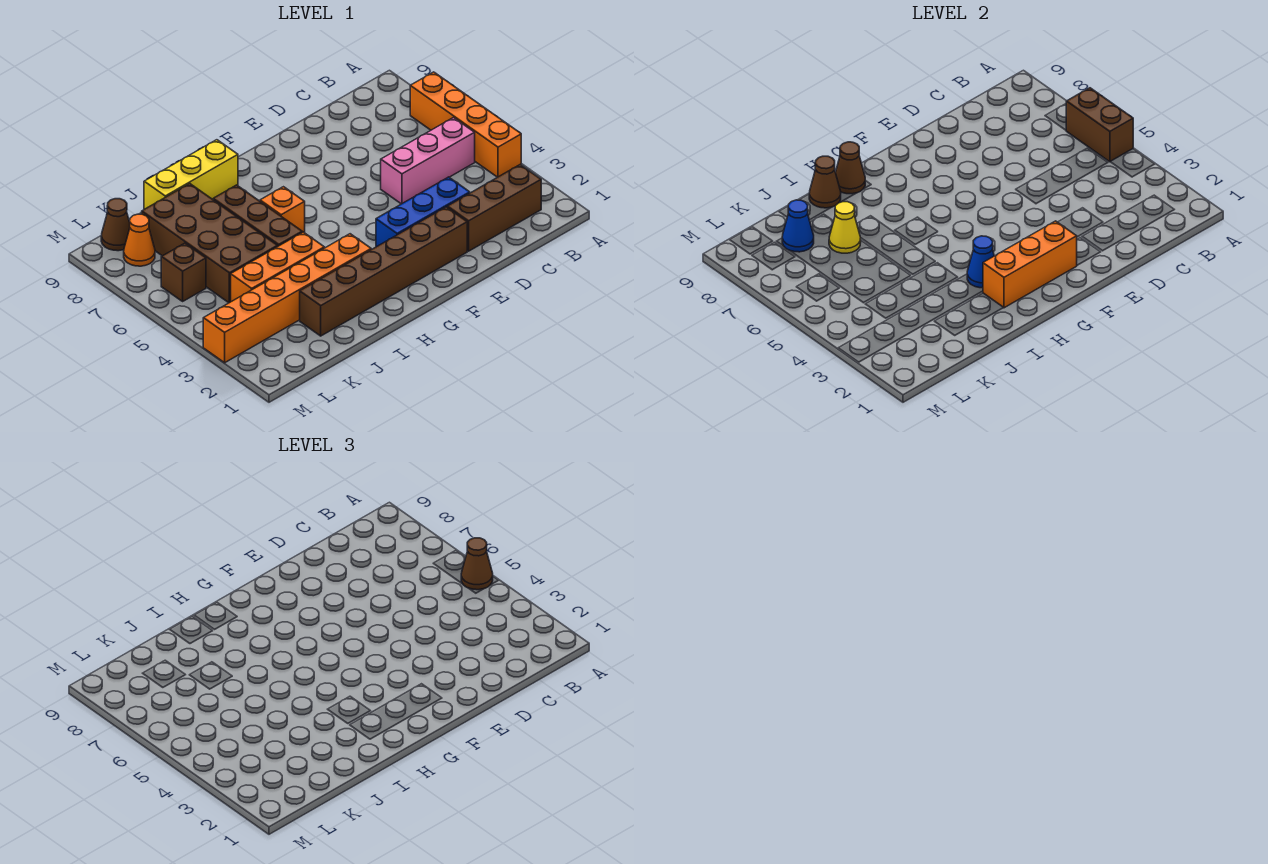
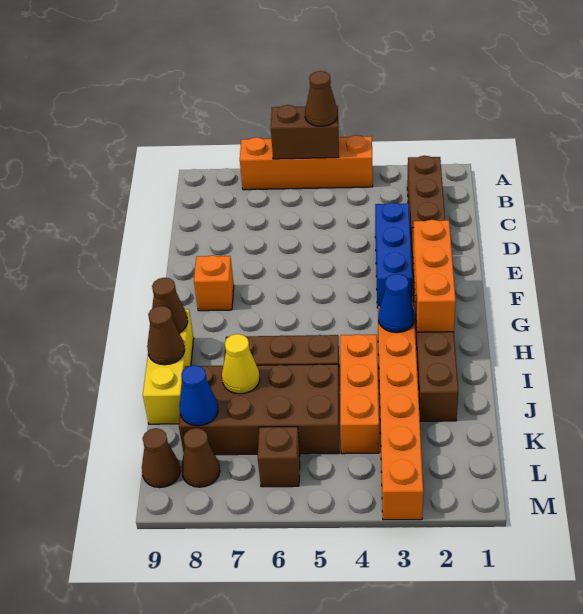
pink brick B5:D5 level 1 -> none
orange brick H6 level 1 -> orange brick F8 level 1
orange cone L8 level 1 -> brown cone L8 level 1

